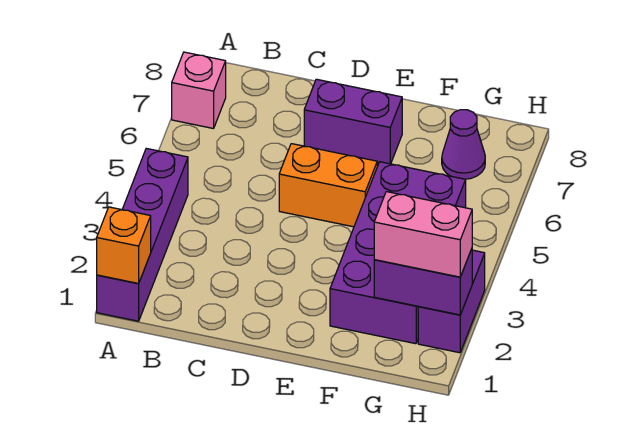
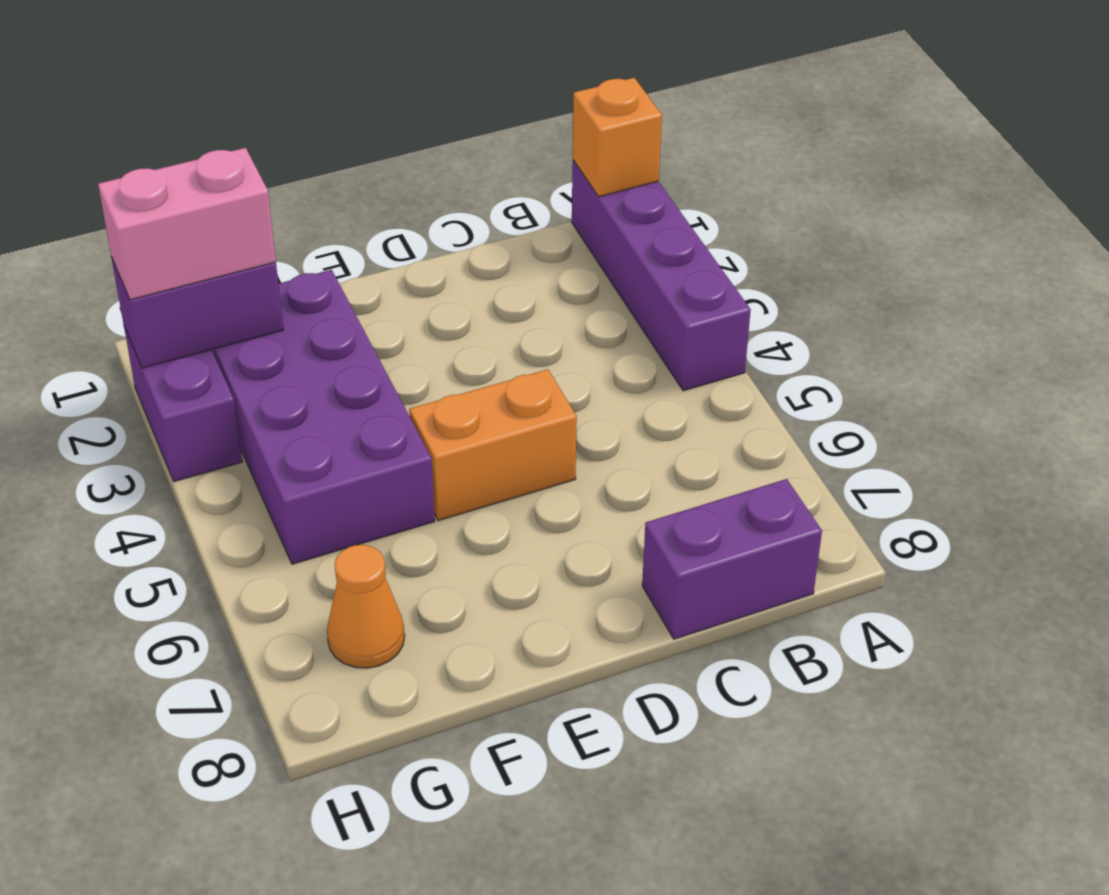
pink brick A7 level 1 -> none
purple brick D7:E7 level 1 -> purple brick B8:C8 level 1
purple cone G7 level 1 -> orange cone G7 level 1

